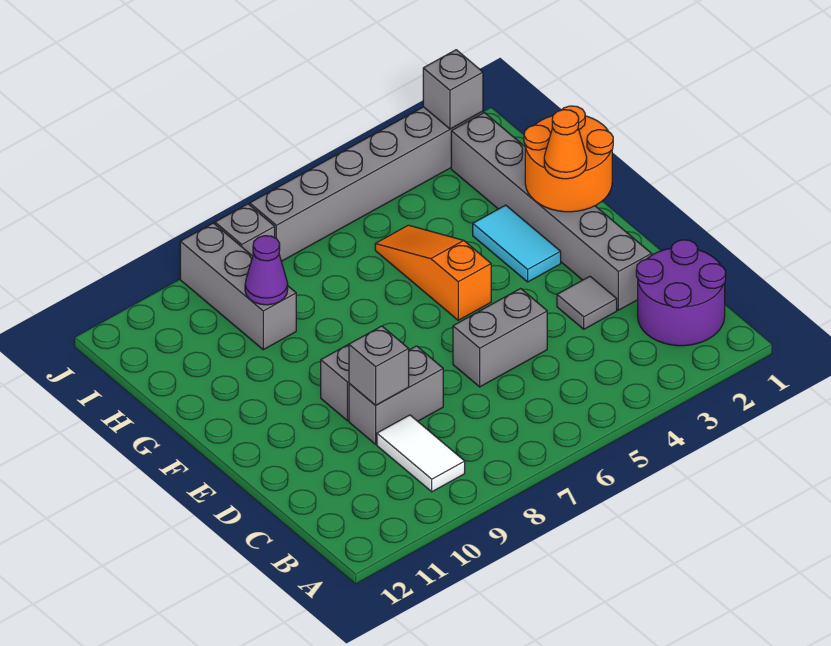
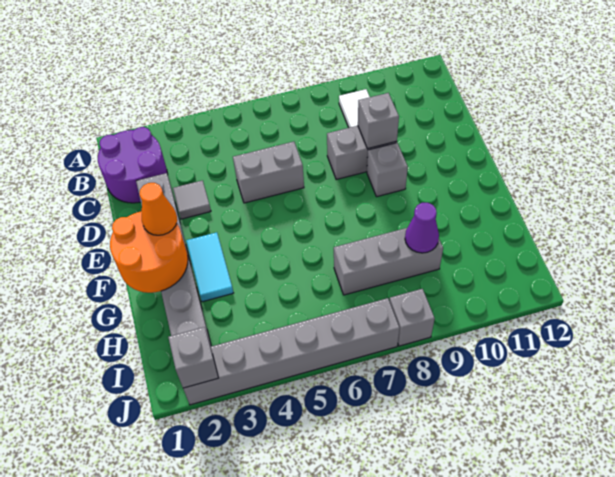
orange slope F5:H5 level 1 top F -> none
grey brick H9:J9 level 1 -> grey brick H7:H9 level 1

